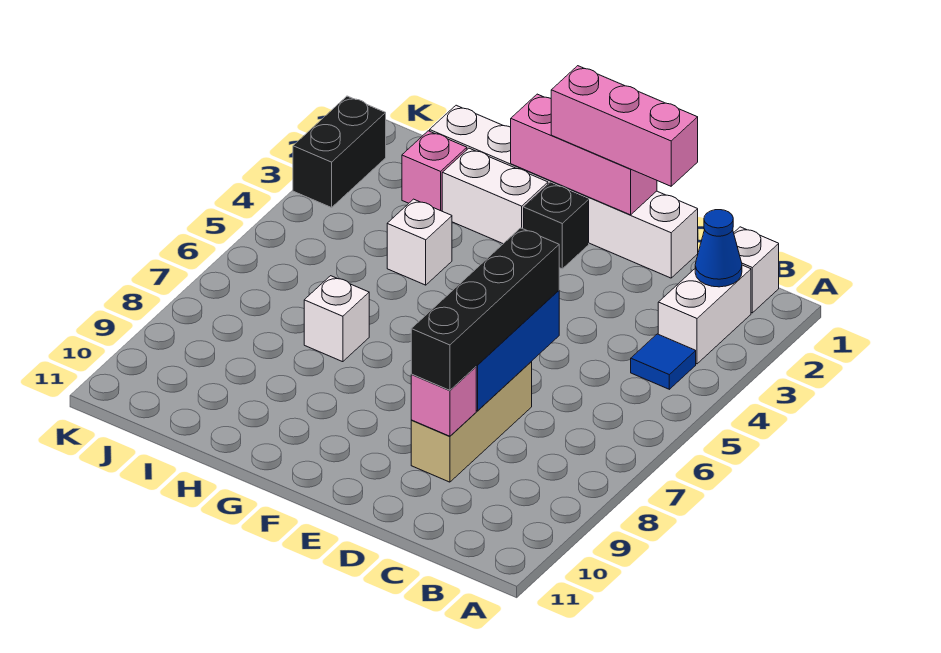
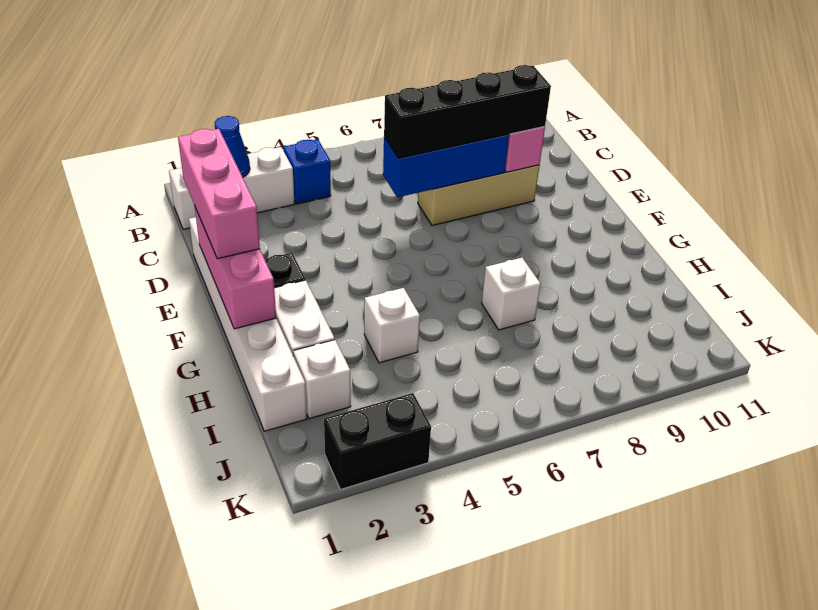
blue tile B4 level 1 -> blue brick B4 level 1
pink brick I2 level 1 -> white brick I2 level 1

